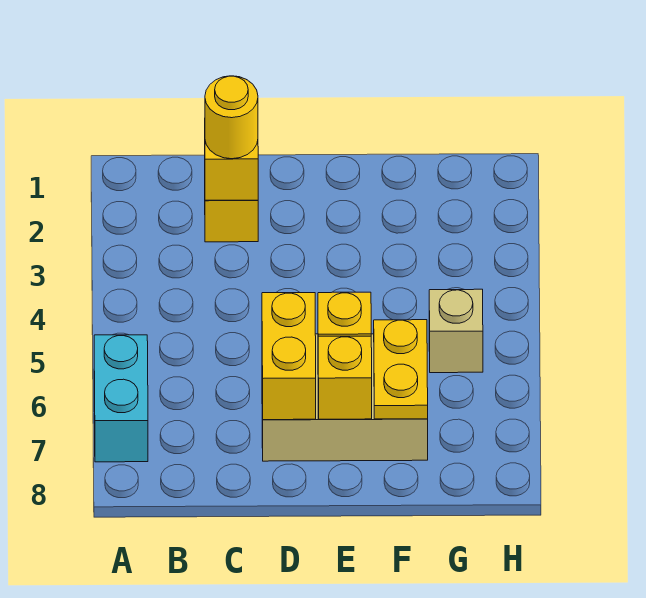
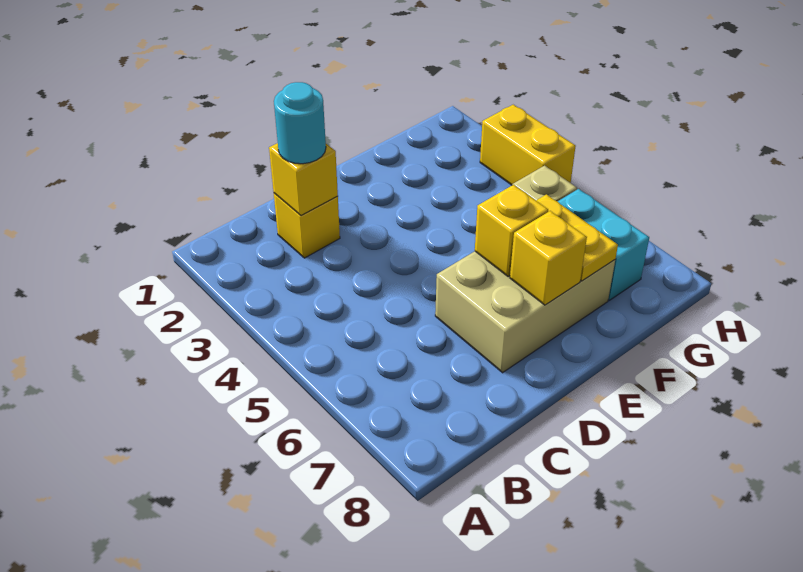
cyan brick A6:A7 level 1 -> cyan brick G6:G7 level 1
yellow round brick C2 level 3 -> cyan round brick C2 level 3
yellow brick D6:D7 level 2 -> yellow brick H3:H4 level 1

